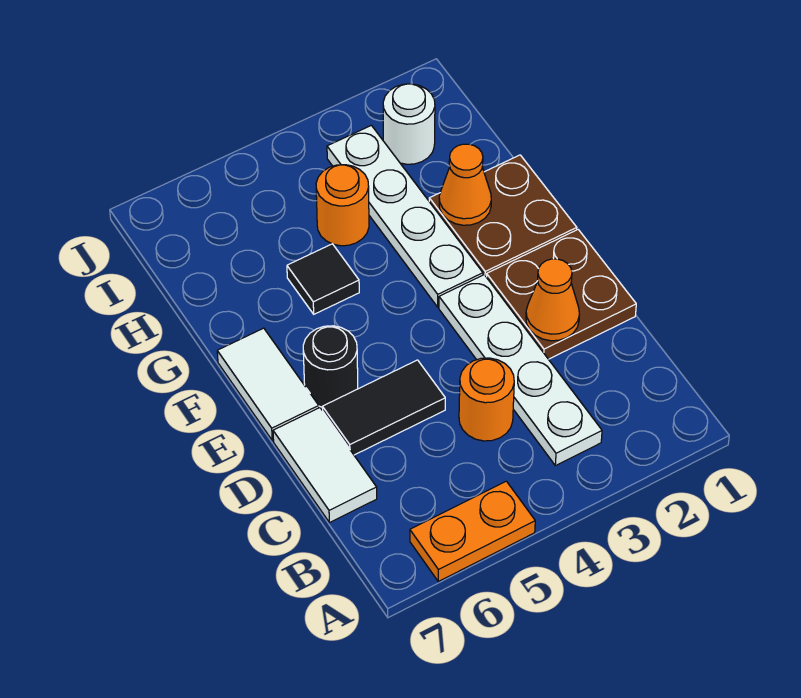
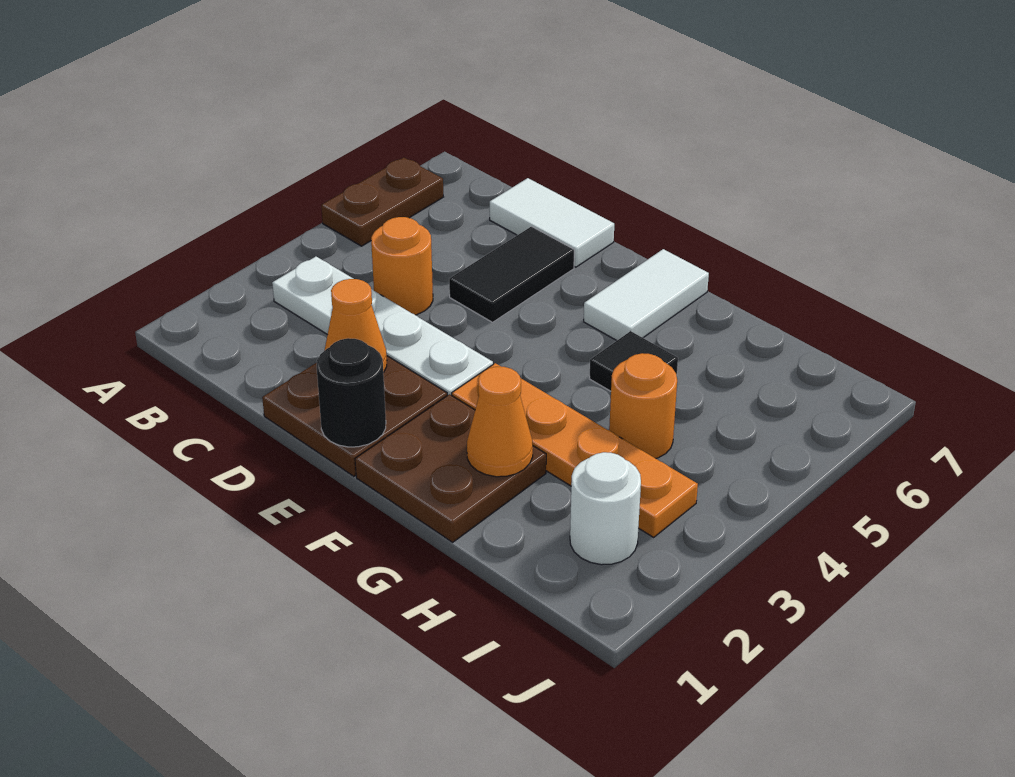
orange plate A5:A6 level 1 -> brown plate A5:A6 level 1
black round brick E6 level 1 -> black round brick E1 level 2
white tile E7:F7 level 1 -> white tile F6:F7 level 1
white plate F3:I3 level 1 -> orange plate F3:I3 level 1

